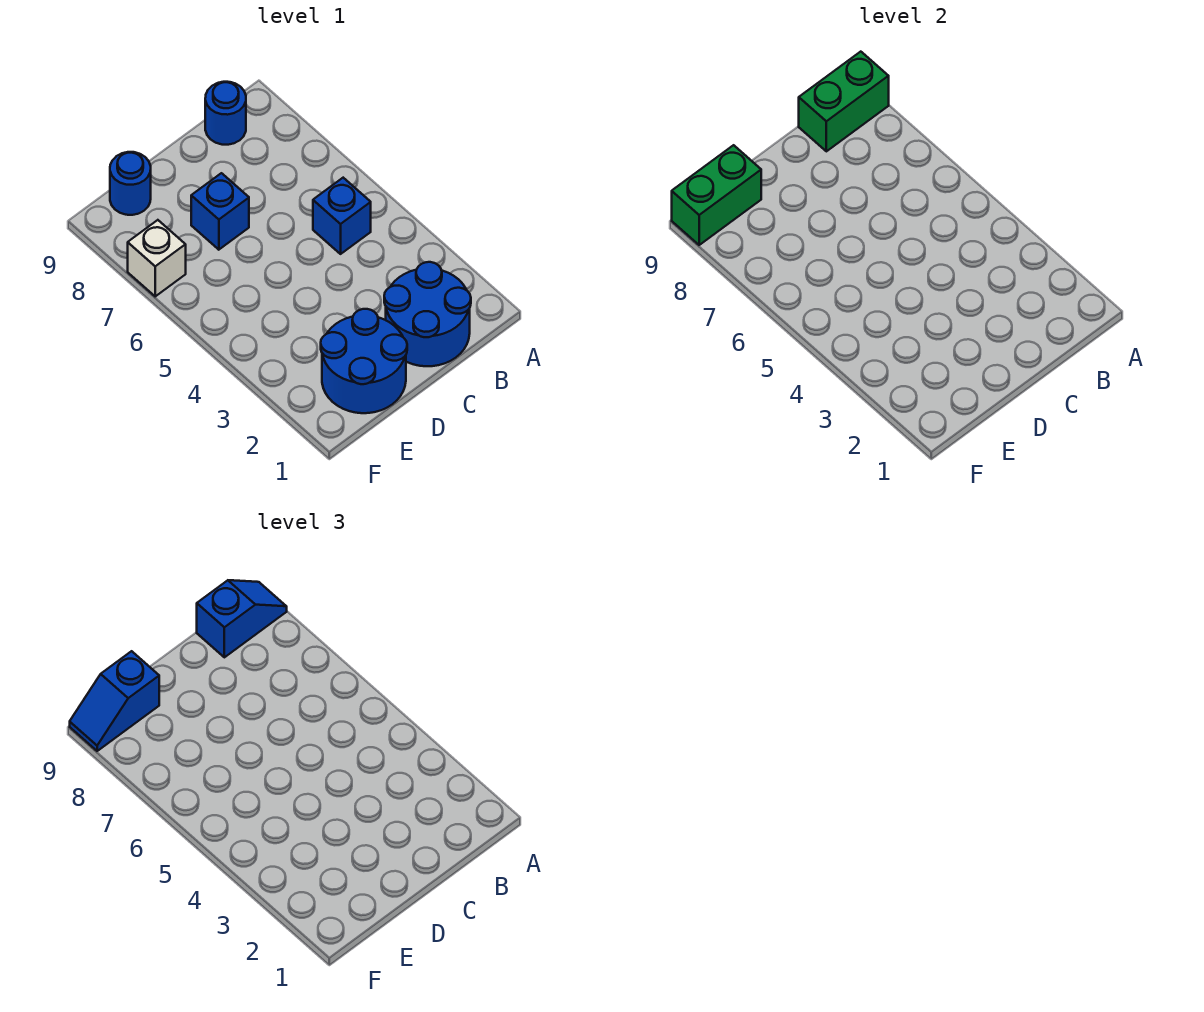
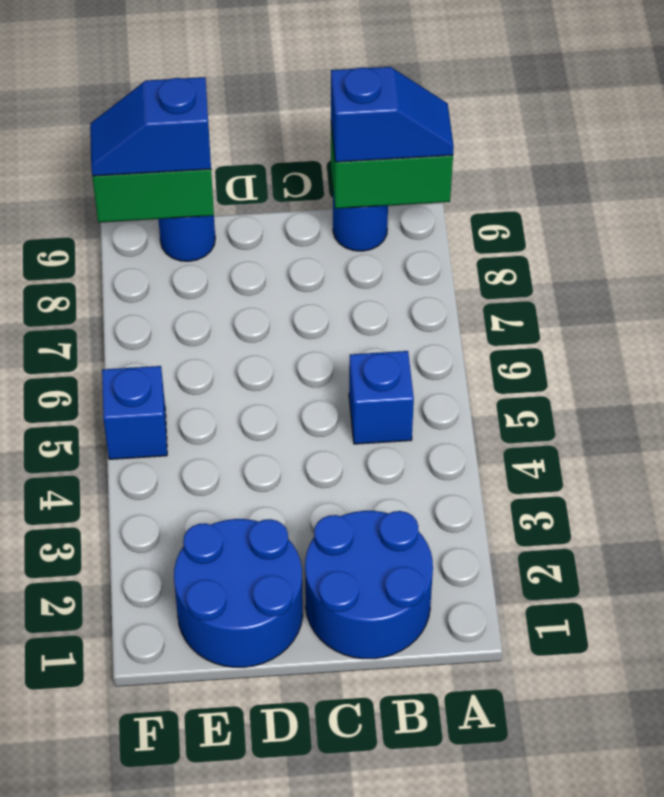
blue brick D7 level 1 -> blue brick F5 level 1
white brick F7 level 1 -> none

